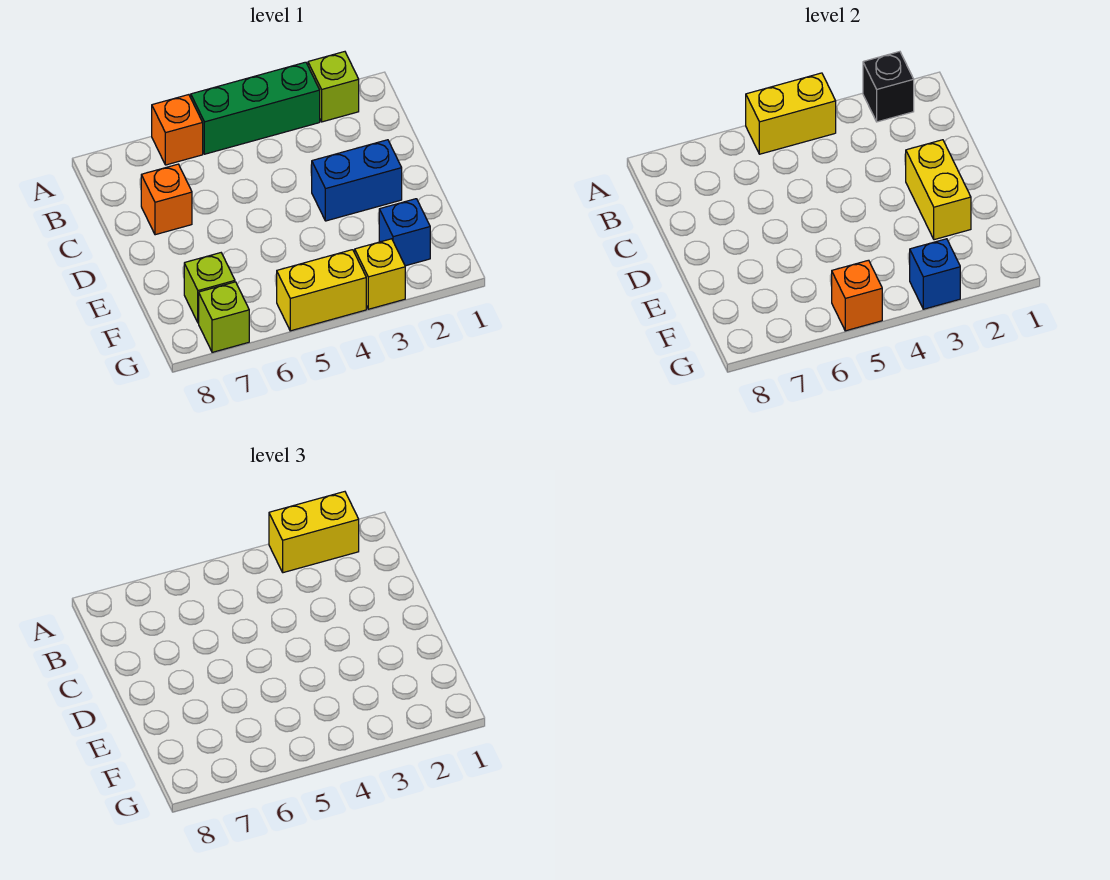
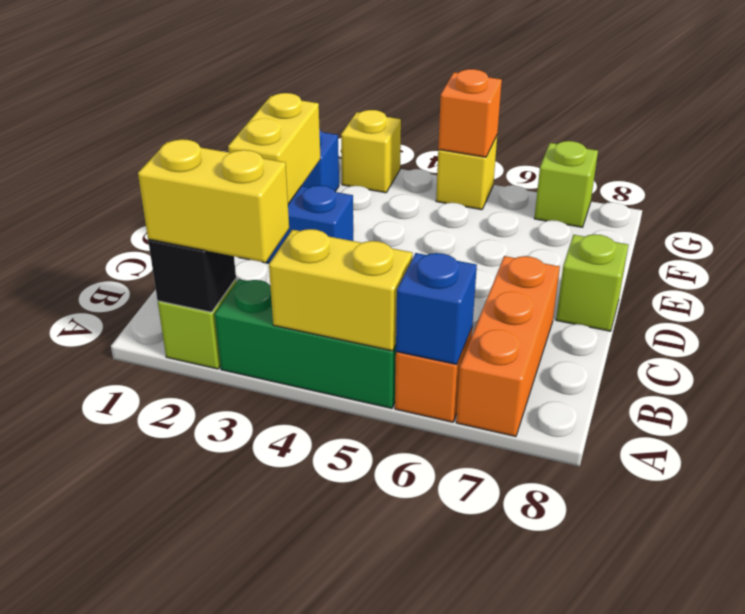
orange brick C7 level 1 -> orange brick A7:C7 level 1
lime brick F7 level 1 -> lime brick D8 level 1
blue brick G3 level 2 -> blue brick A6 level 2
yellow brick G4:G5 level 1 -> yellow brick G5 level 1

